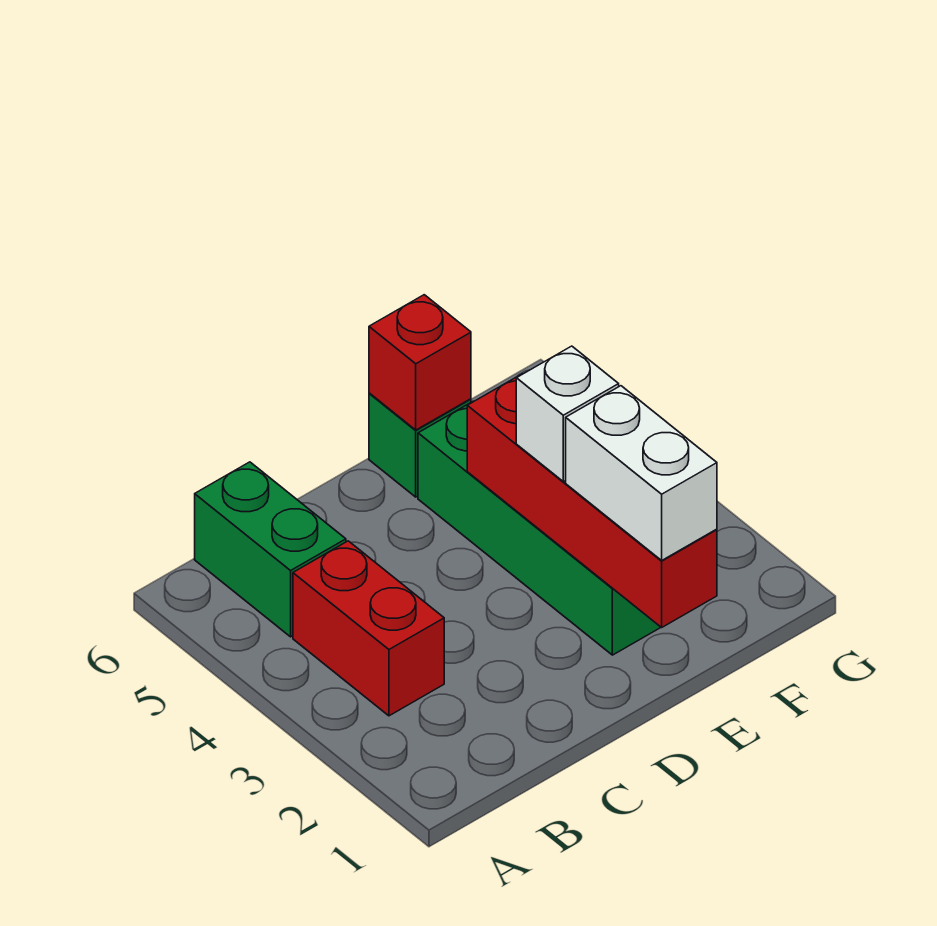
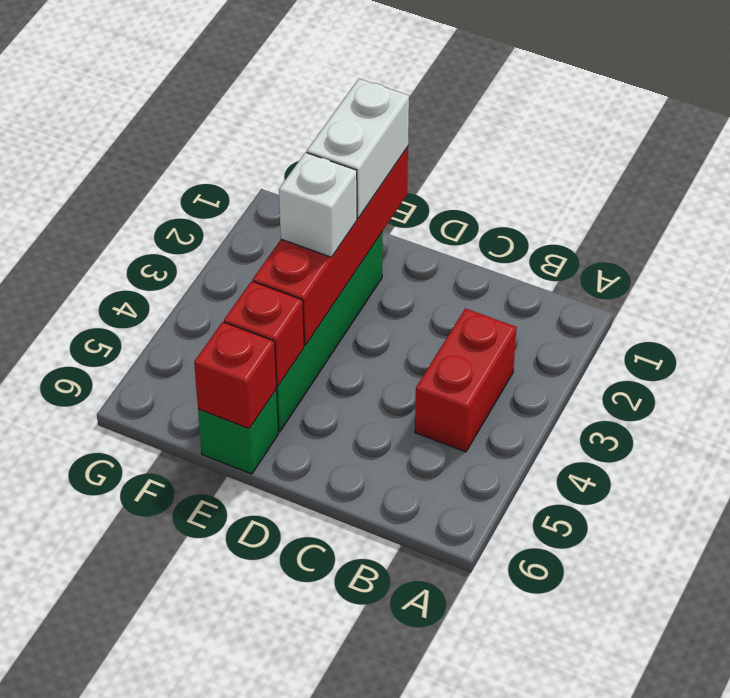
green brick B5:B6 level 1 -> none
none -> red brick E5 level 2

